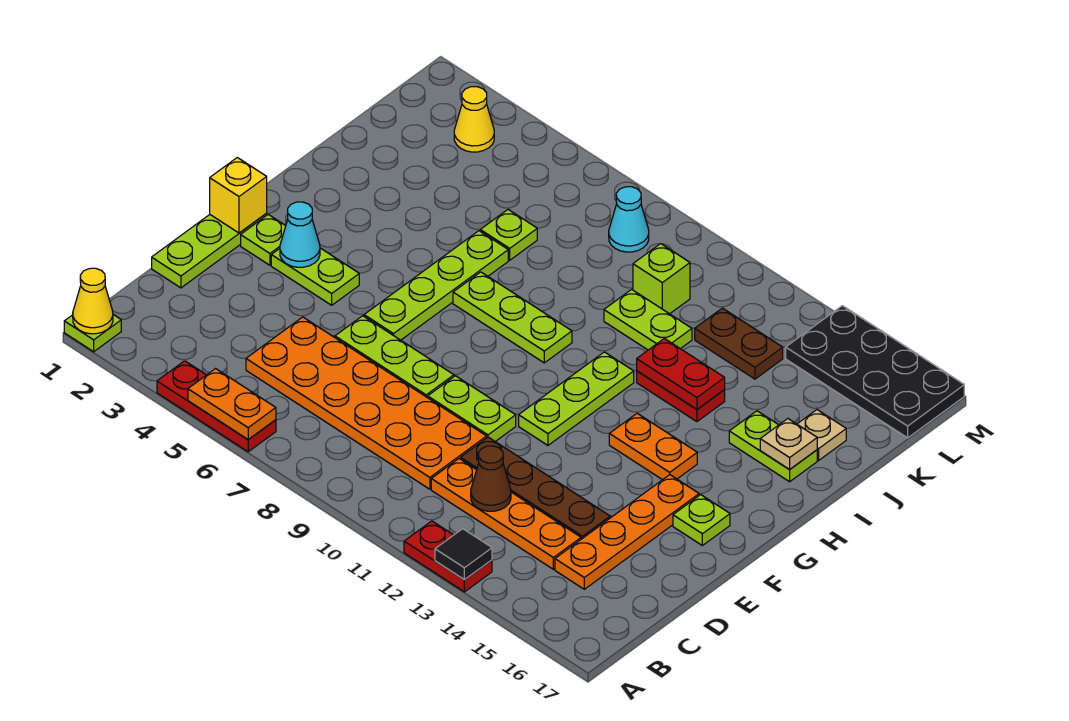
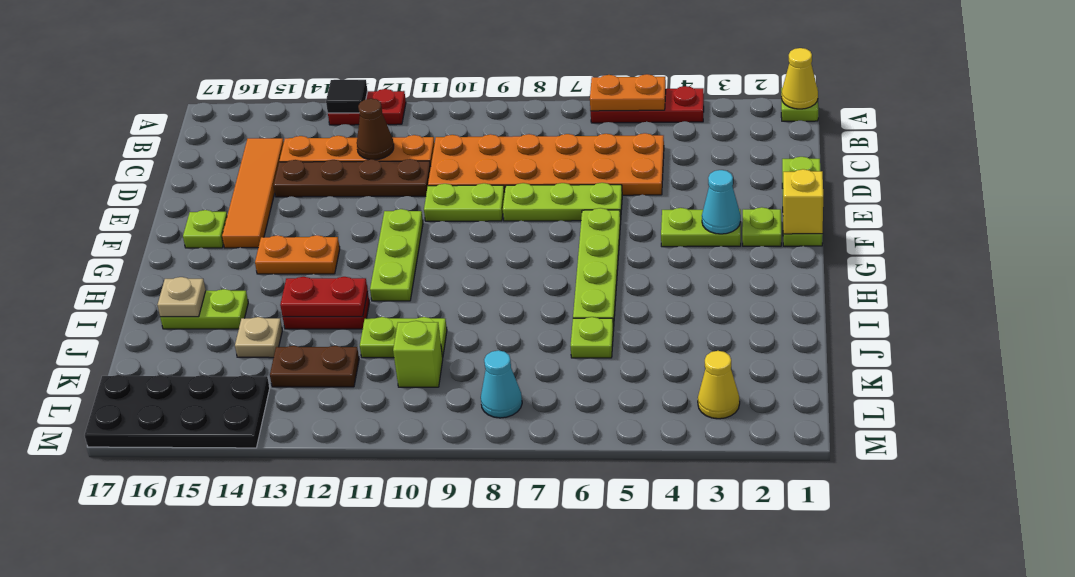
orange plate C15:F15 level 1 -> orange tile C15:F15 level 1
lime plate H7:H9 level 1 -> none
tan plate J16 level 1 -> tan plate J14 level 1

